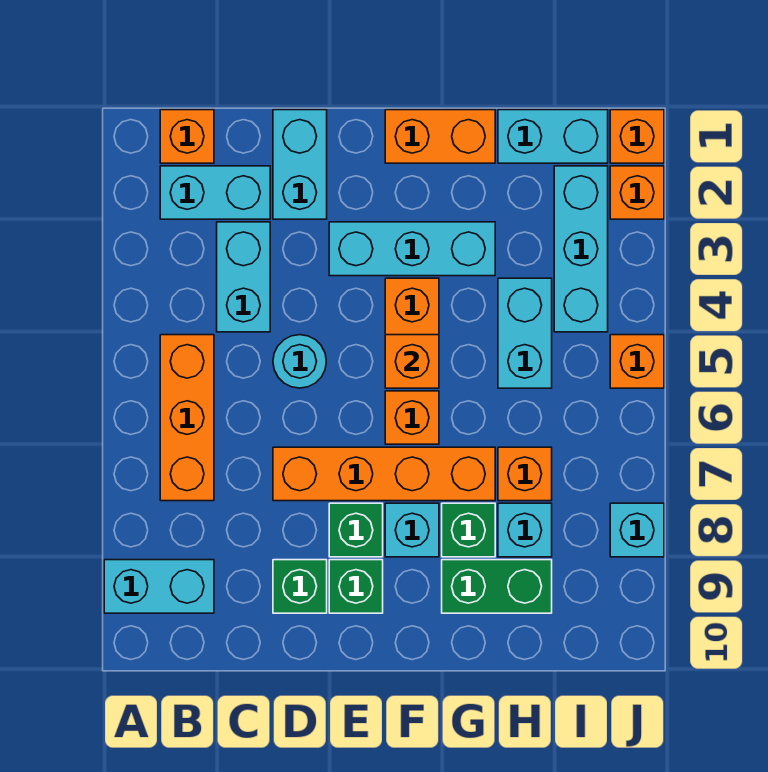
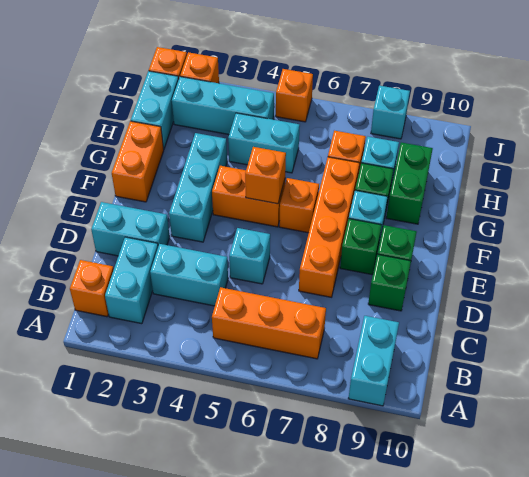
cyan round brick D5 level 1 -> cyan brick D5 level 1

